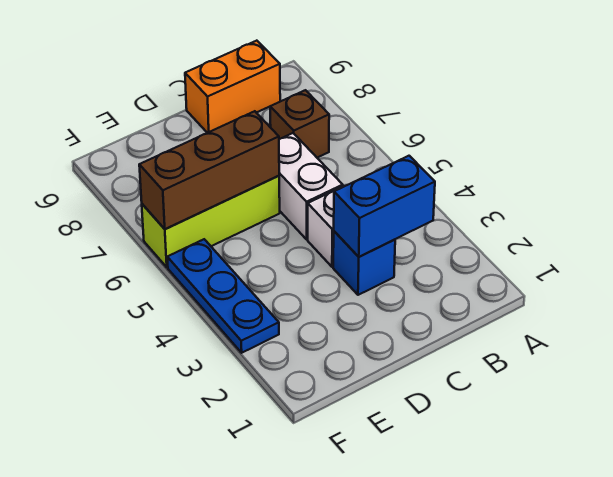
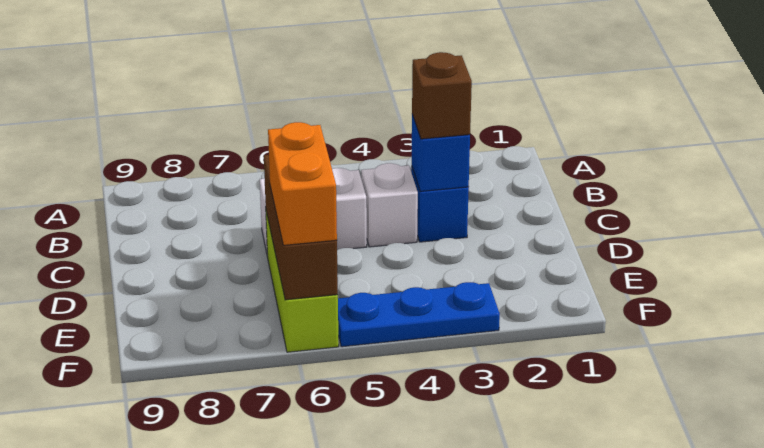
blue brick B3:C3 level 2 -> blue brick C3 level 2
brown brick B7 level 1 -> brown brick C3 level 3
orange brick B9:C9 level 1 -> orange brick E6:F6 level 3

